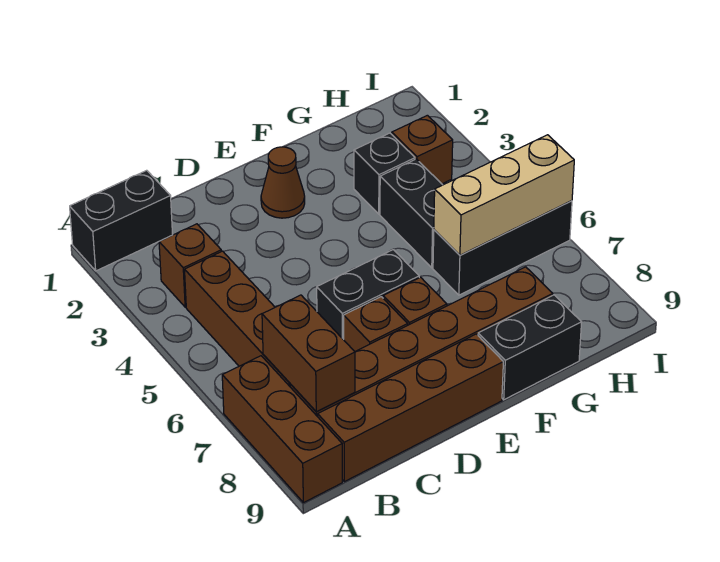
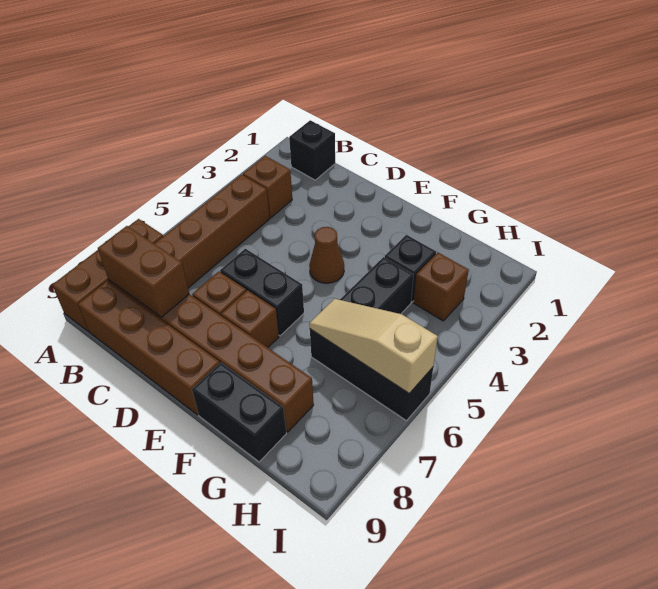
black brick A1:B1 level 1 -> black brick B1 level 1
brown brick B7:B8 level 2 -> brown brick B8:C8 level 2
brown cone E2 level 1 -> brown cone E4 level 1
tan brick G6:I6 level 2 -> tan slope G6:I6 level 2 top I

